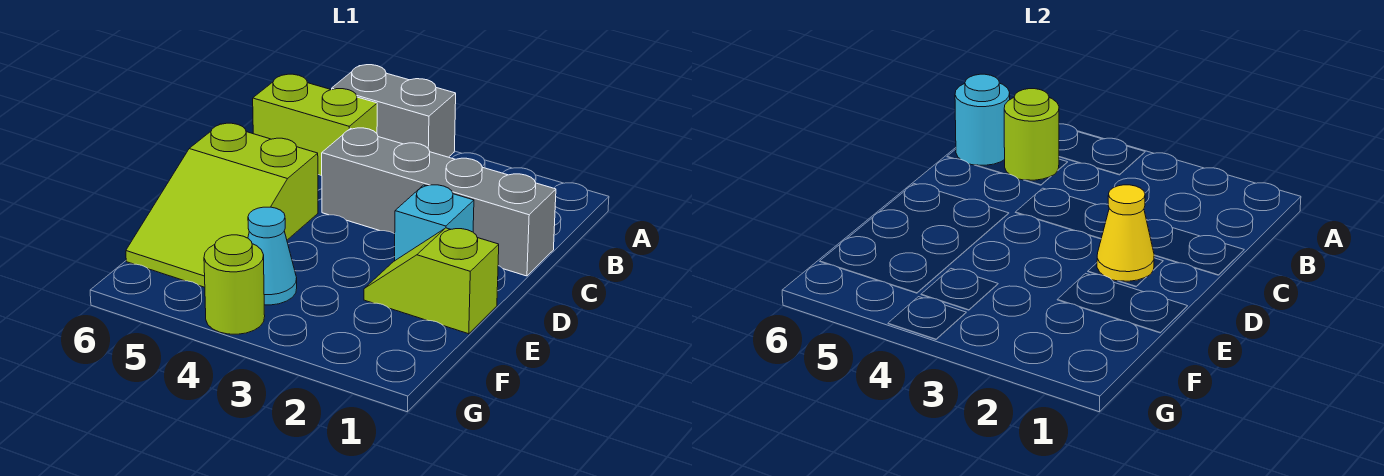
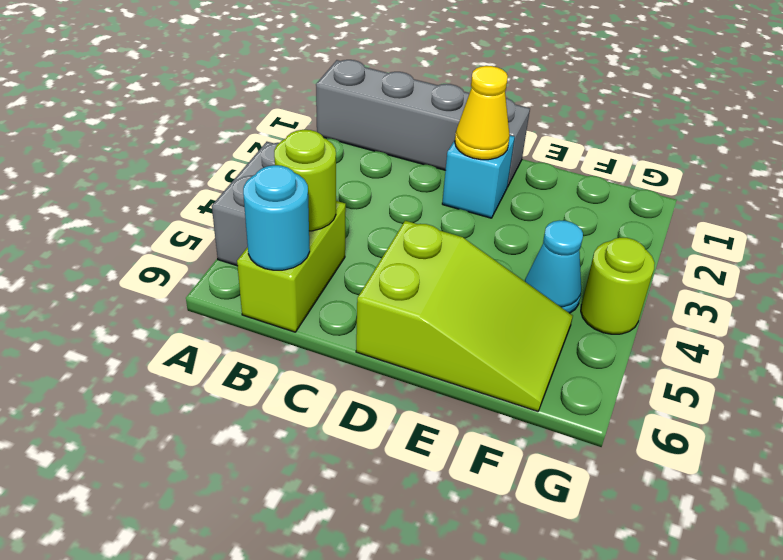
grey brick C1:C4 level 1 -> grey brick A1:D1 level 1
lime slope E1:E2 level 1 top 1 -> none

